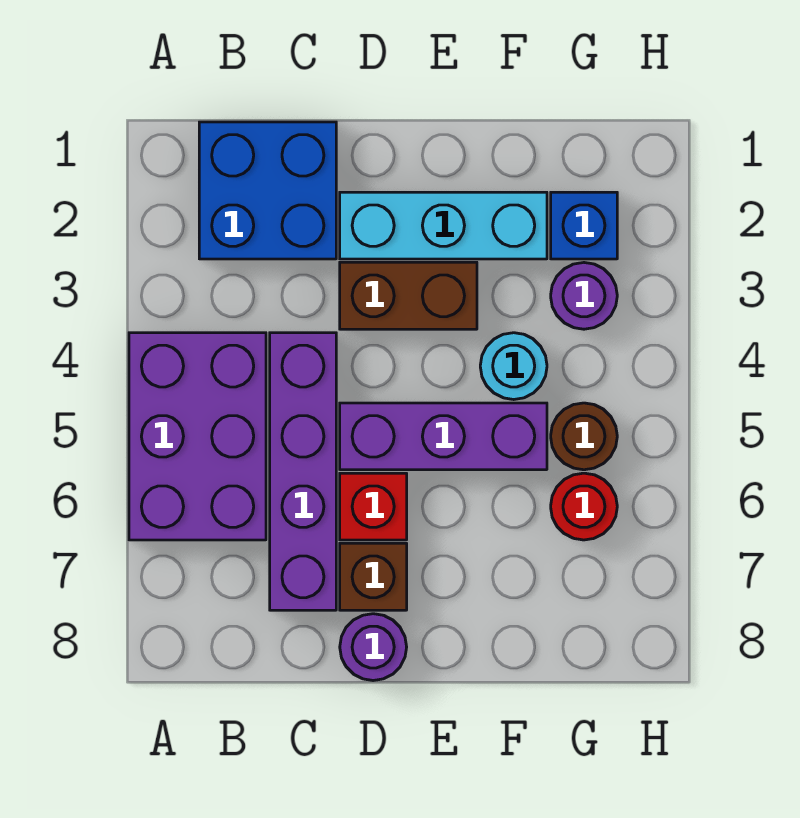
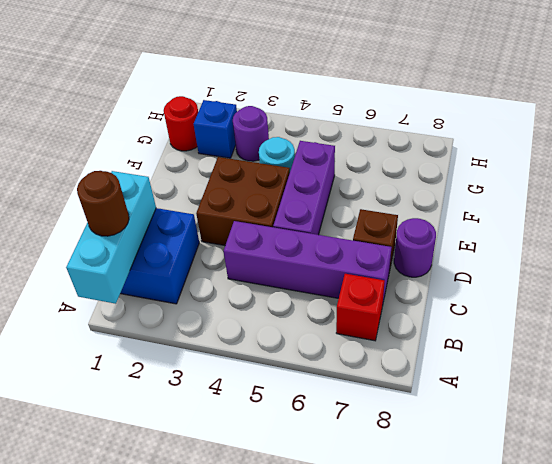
purple brick A4:B6 level 1 -> none
cyan brick D2:F2 level 1 -> cyan brick A1:C1 level 2
brown brick D3:E3 level 1 -> brown brick D3:E4 level 1
red brick D6 level 1 -> red brick B7 level 1
brown round brick G5 level 1 -> brown round brick B1 level 3
red round brick G6 level 1 -> red round brick G1 level 1

